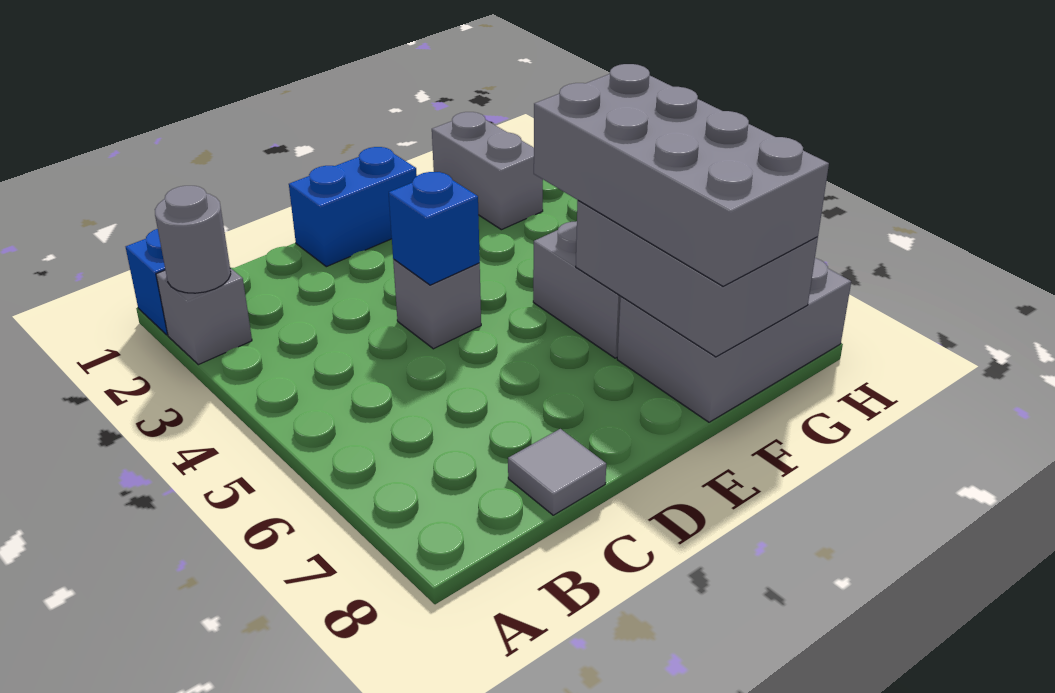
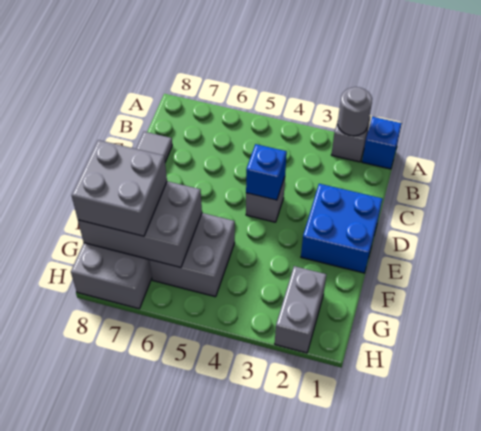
blue brick D1:E1 level 1 -> blue brick D1:E2 level 1
grey brick F5:G8 level 3 -> grey brick F7:G8 level 3
grey brick G1:G2 level 1 -> grey brick G2:H2 level 1

